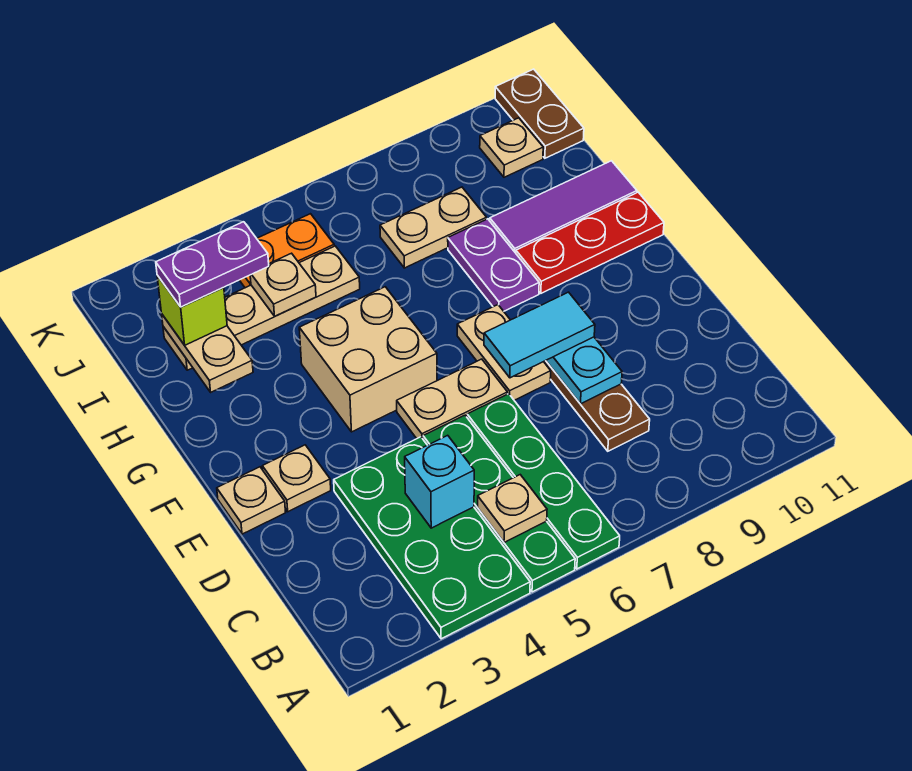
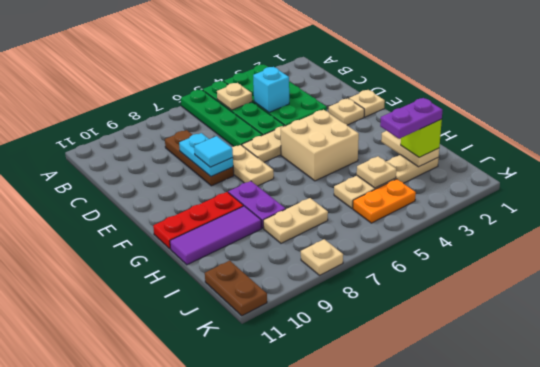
cyan tile E7:E8 level 3 -> cyan tile E8 level 3
tan plate J10 level 1 -> tan plate K8 level 1

